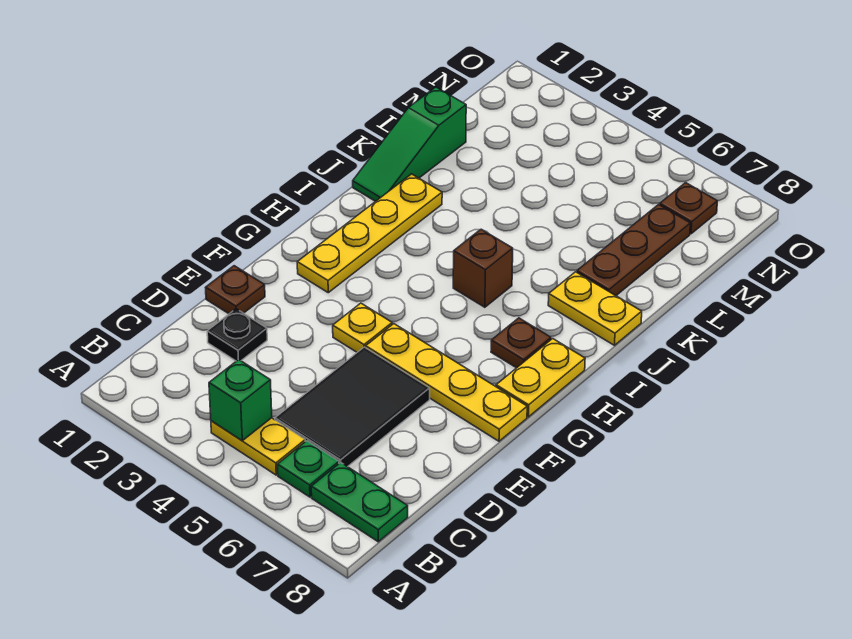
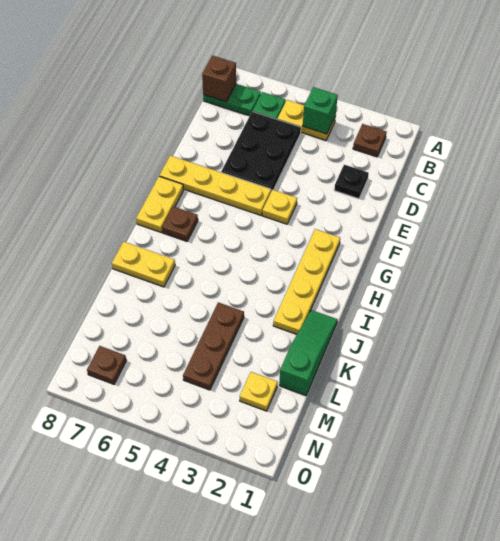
black tile C5:E6 level 1 -> black plate C5:E6 level 1
brown plate E1 level 1 -> brown plate B2 level 1
brown brick I5 level 1 -> brown brick B8 level 2
brown plate K7:M7 level 1 -> brown plate K4:M4 level 1
none -> yellow plate M2 level 1

